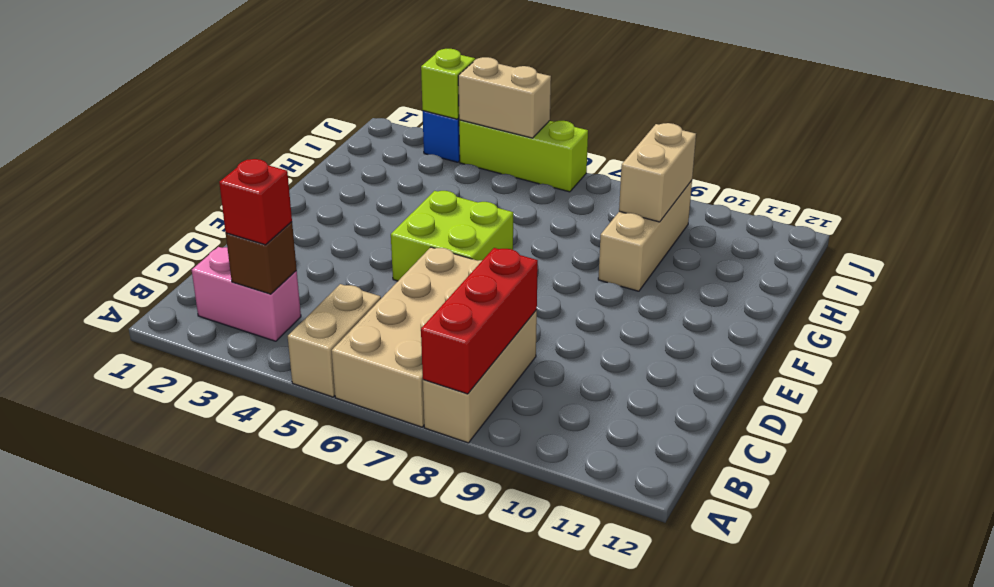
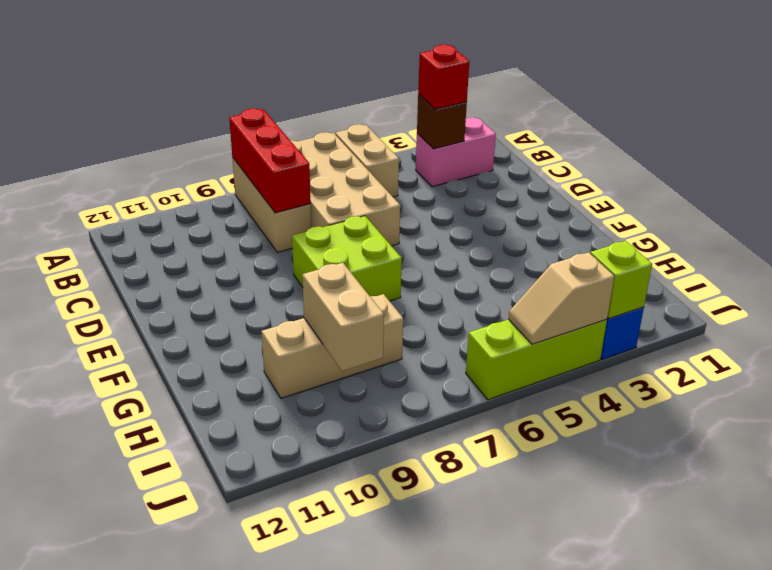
lime brick E5:F6 level 1 -> lime brick E7:F8 level 1
tan brick G9:I9 level 1 -> tan brick H8:H10 level 1
tan brick J4:J5 level 2 -> tan slope J4:J5 level 2 top 4

